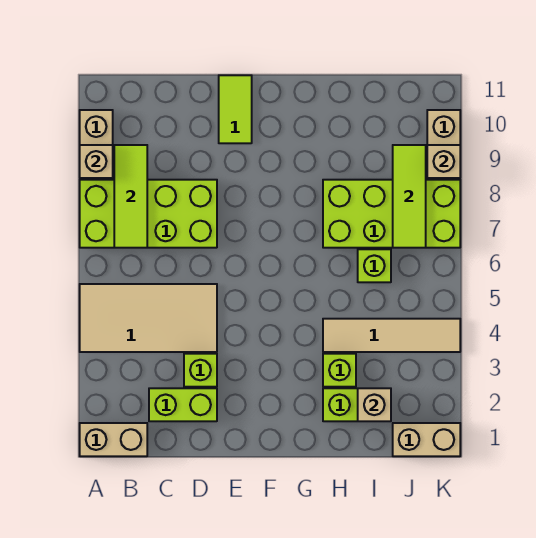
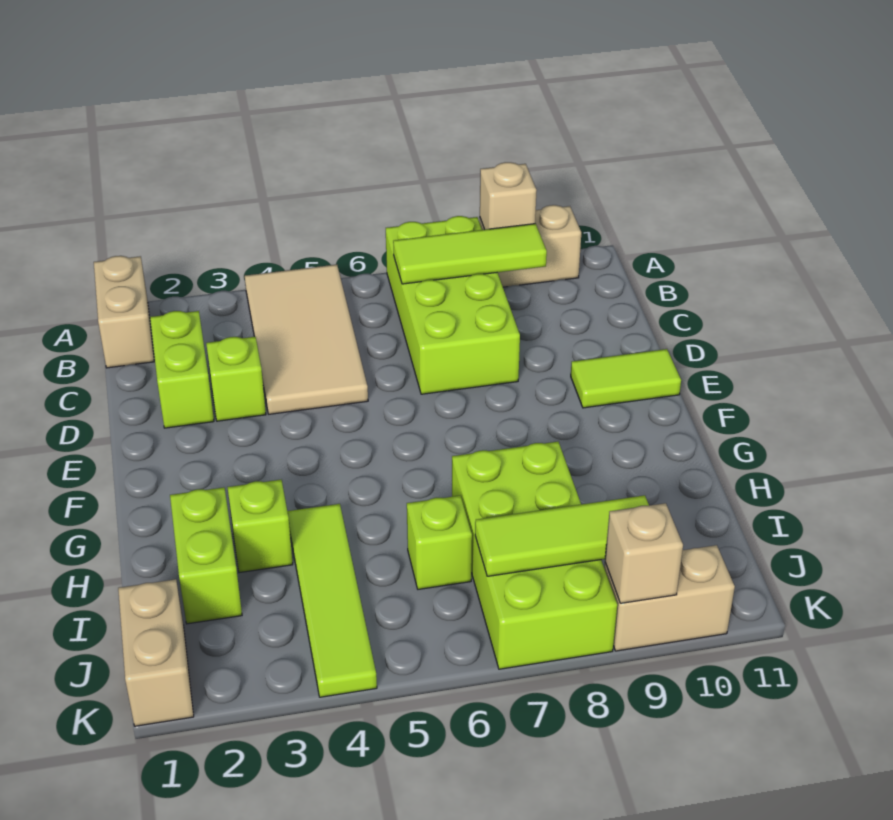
tan tile H4:K4 level 1 -> lime tile H4:K4 level 1
tan brick I2 level 2 -> none

